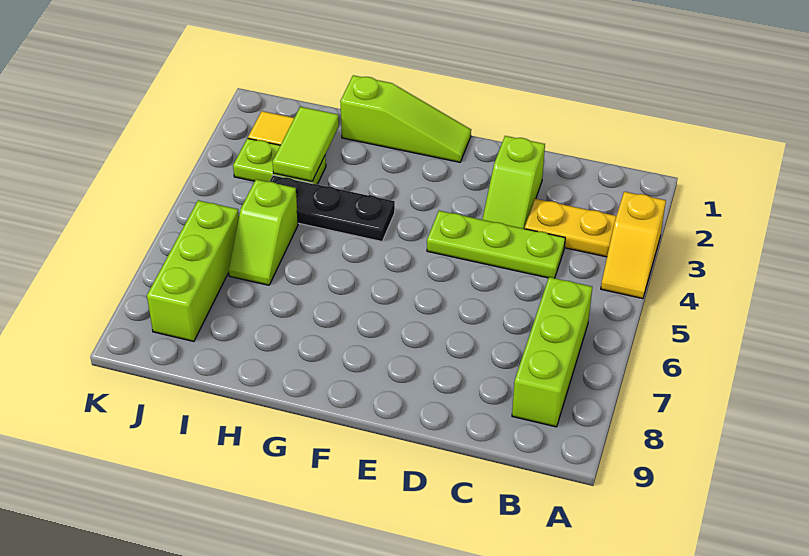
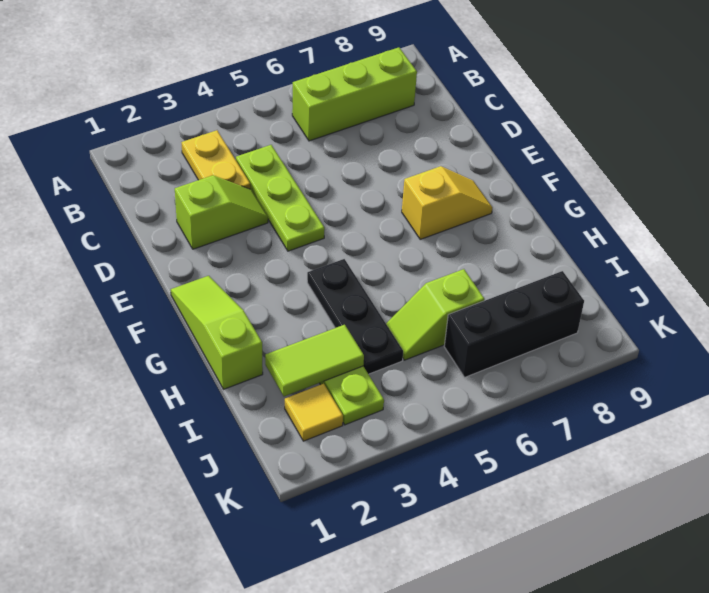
yellow slope A3:A4 level 1 top 3 -> yellow slope F7:F8 level 1 top 7
lime slope I5:I6 level 1 top 5 -> lime slope I5:I6 level 1 top 6
lime brick J6:J8 level 1 -> black brick J6:J8 level 1

